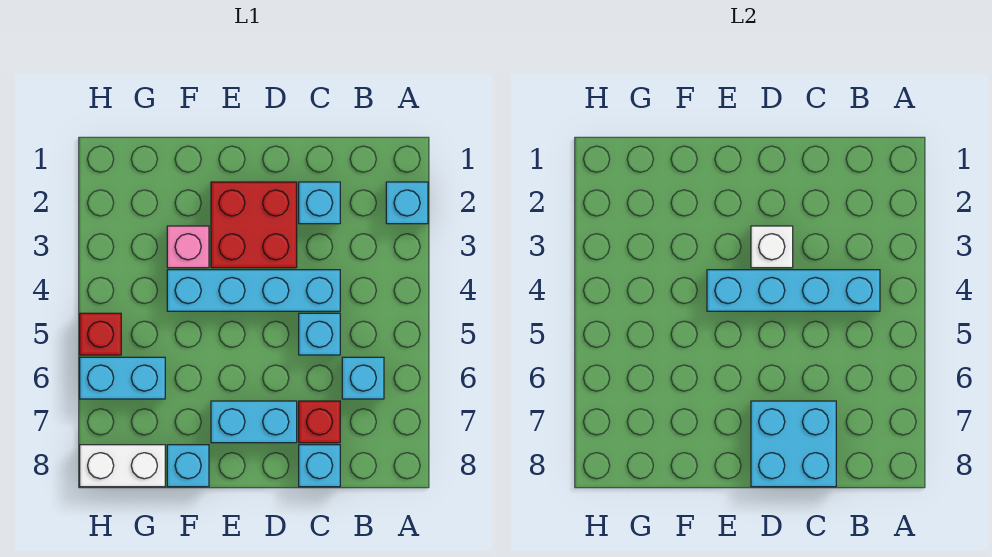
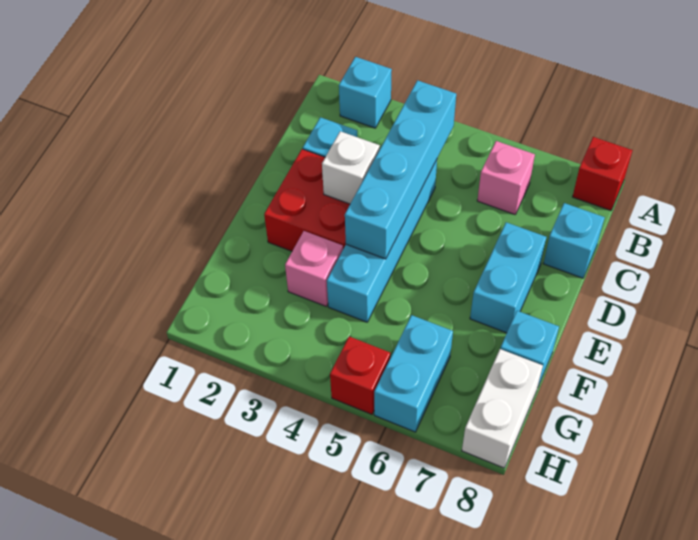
cyan brick B6 level 1 -> pink brick B6 level 1
cyan brick C5 level 1 -> none
red brick C7 level 1 -> red brick A8 level 1
cyan brick C7:D8 level 2 -> none

